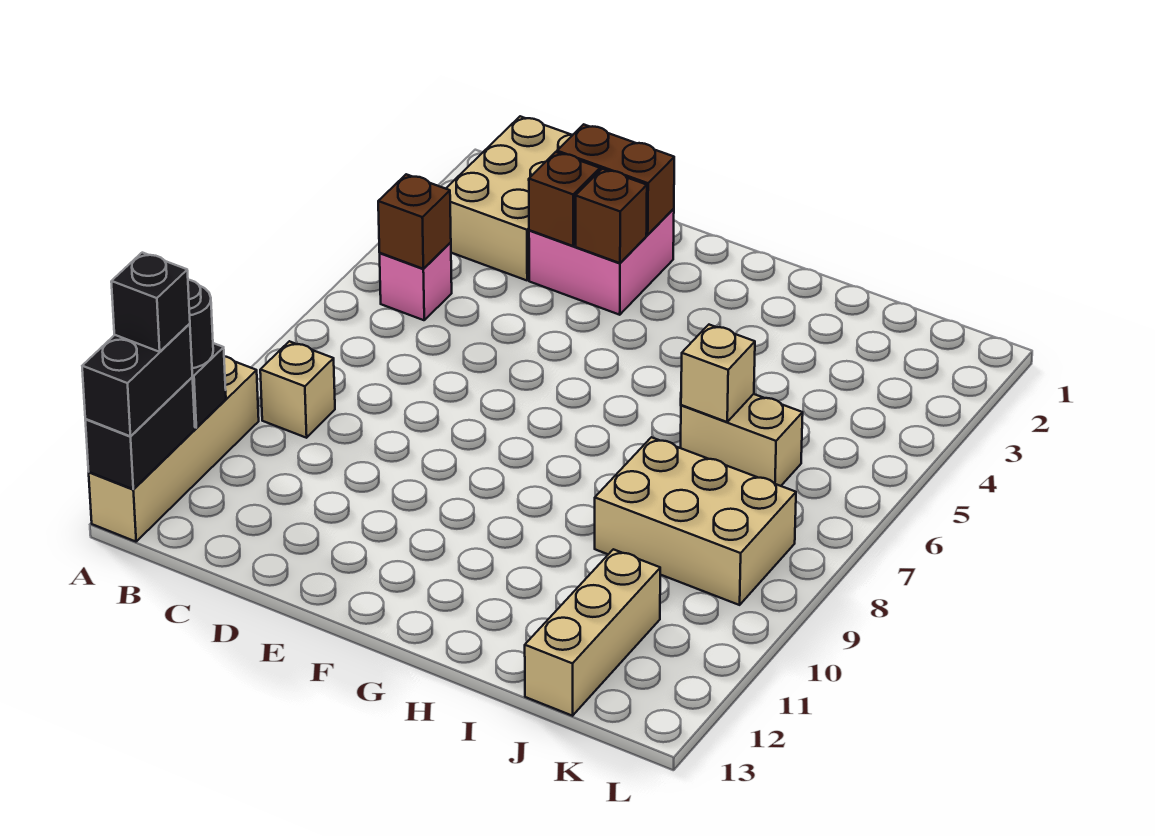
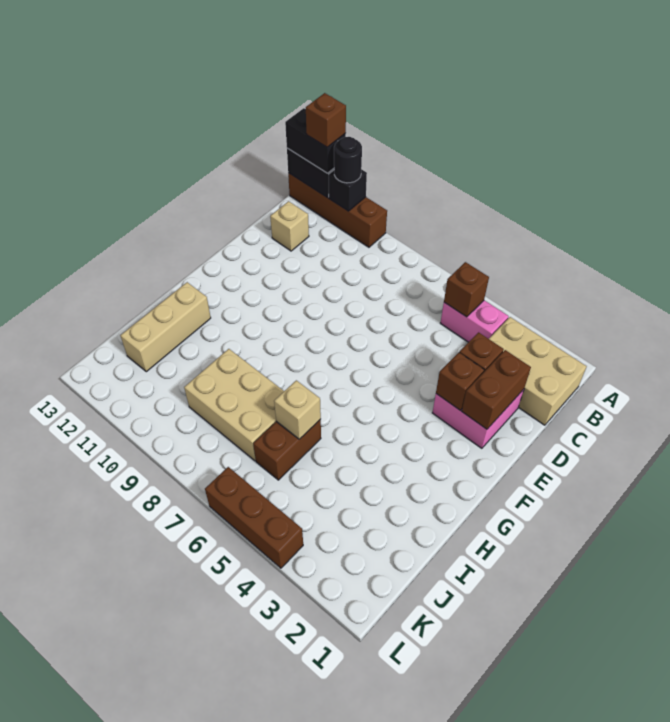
tan brick A10:A13 level 1 -> brown brick A10:A13 level 1
black brick A12 level 4 -> brown brick A12 level 4
pink brick B5 level 1 -> pink brick B4:B5 level 1
tan brick B9 level 1 -> tan brick C12 level 1
tan brick I6:J6 level 1 -> brown brick I6:J6 level 1
tan brick I8:K9 level 1 -> tan brick I7:J9 level 1
tan brick J11:J13 level 1 -> tan brick H12:J12 level 1
none -> brown brick L4:L6 level 1

